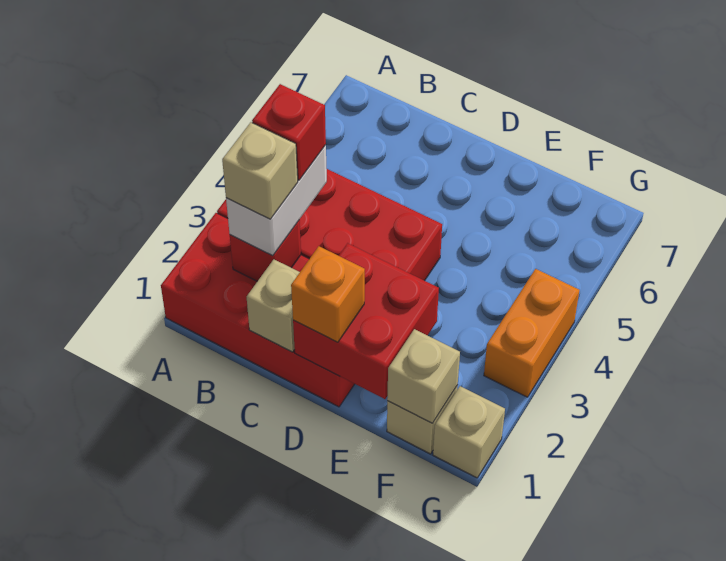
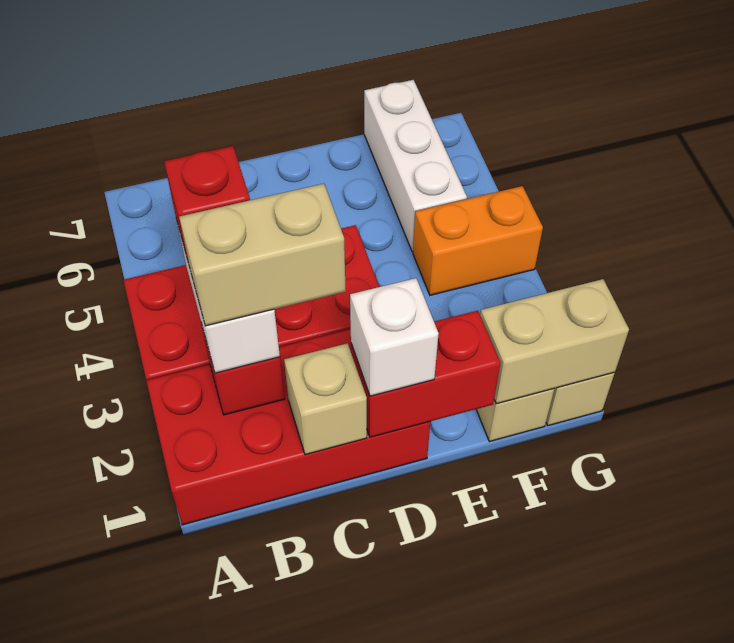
tan brick B2 level 4 -> tan brick B2:C2 level 4
red brick D1:E2 level 2 -> red brick D1:E1 level 2
orange brick D1 level 3 -> white brick D1 level 3
tan brick F1 level 2 -> tan brick F1:G1 level 2
none -> white brick F5:F7 level 1
orange brick G3:G4 level 1 -> orange brick F4:G4 level 1

